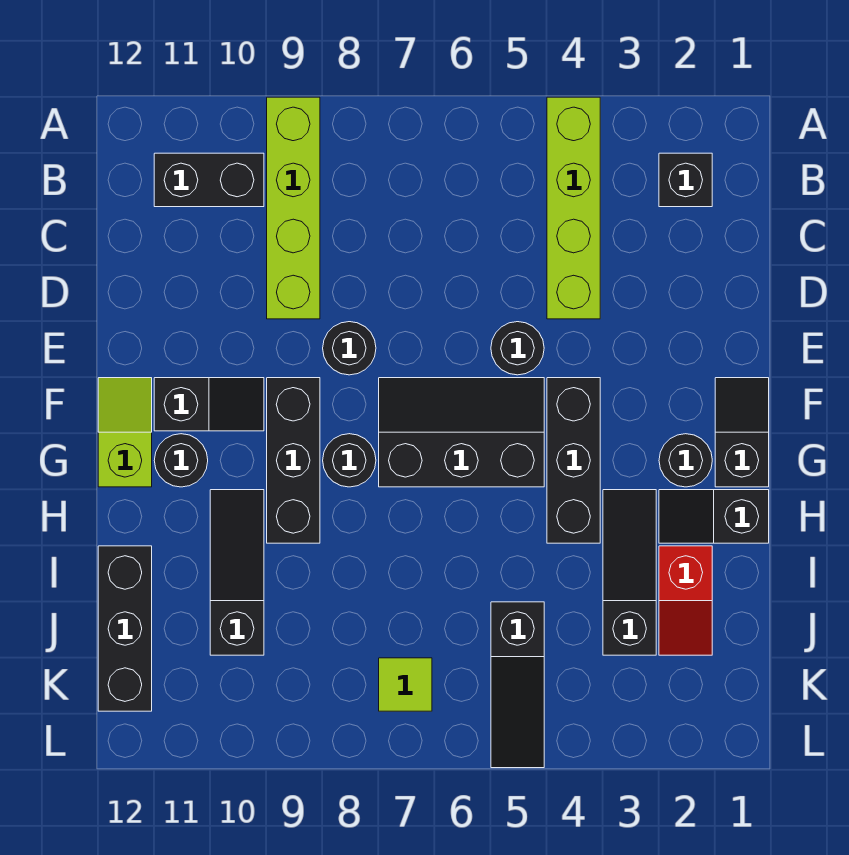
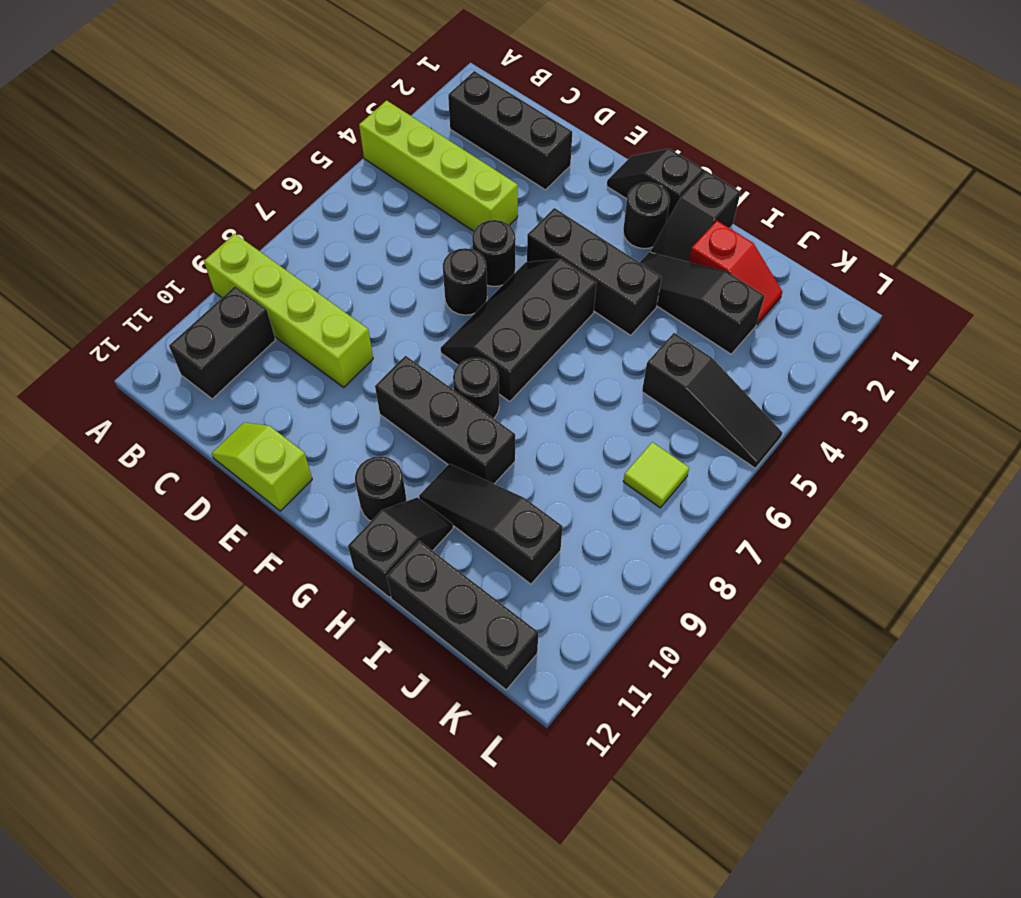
black brick B2 level 1 -> black brick B2:D2 level 1
black round brick E8 level 1 -> black round brick E6 level 1
black slope F10:F11 level 1 top 11 -> black slope H11:H12 level 1 top 12
lime slope F12:G12 level 1 top G -> lime slope D12:E12 level 1 top E

